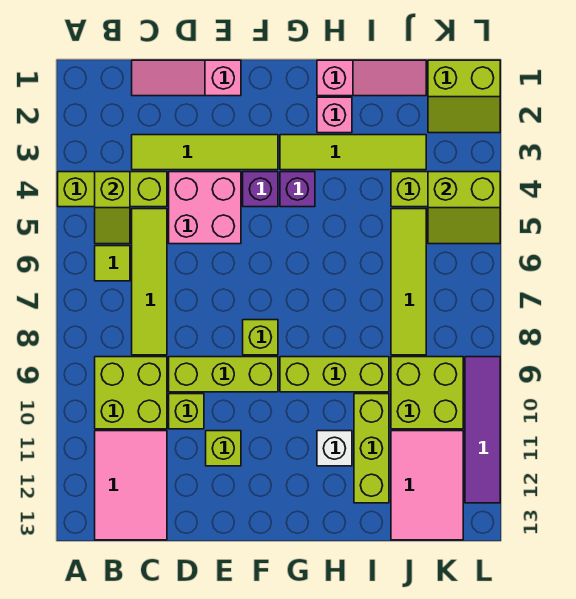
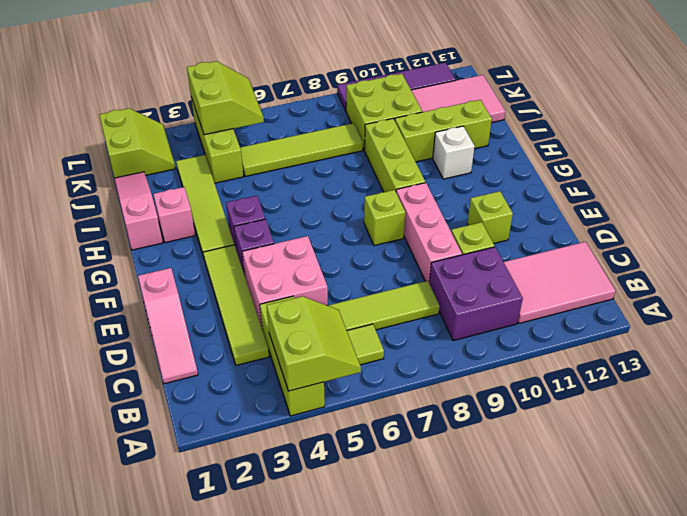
lime slope B4:B5 level 2 top 4 -> lime slope A4:B5 level 2 top 4
lime brick B9:C10 level 1 -> purple brick B9:C10 level 1
lime brick D9:F9 level 1 -> pink brick D9:F9 level 1

